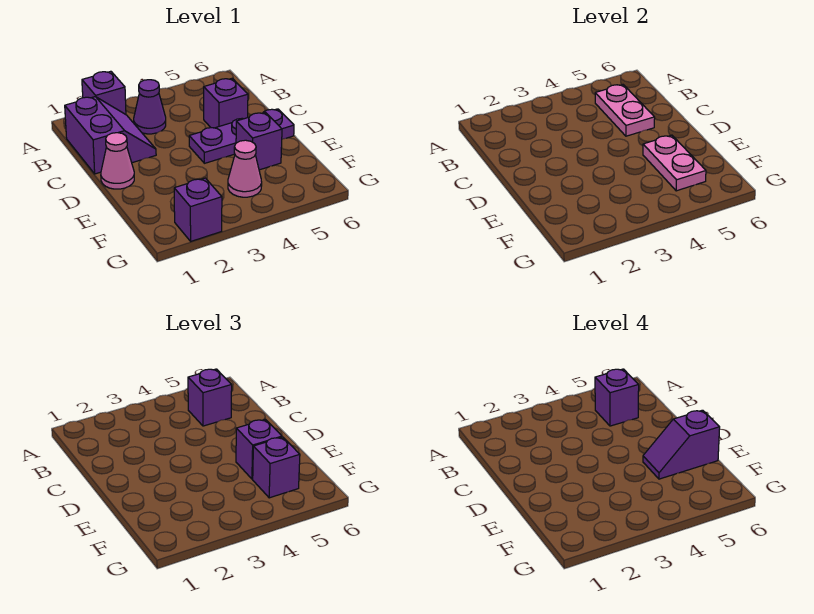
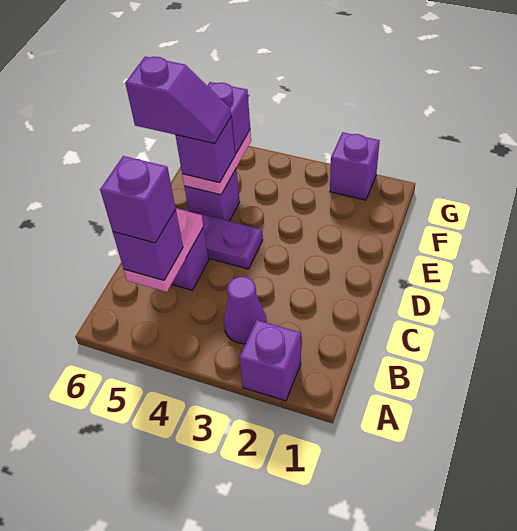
purple slope B1:C2 level 1 top 1 -> none
pink cone D1 level 1 -> none
pink cone F4 level 1 -> none

